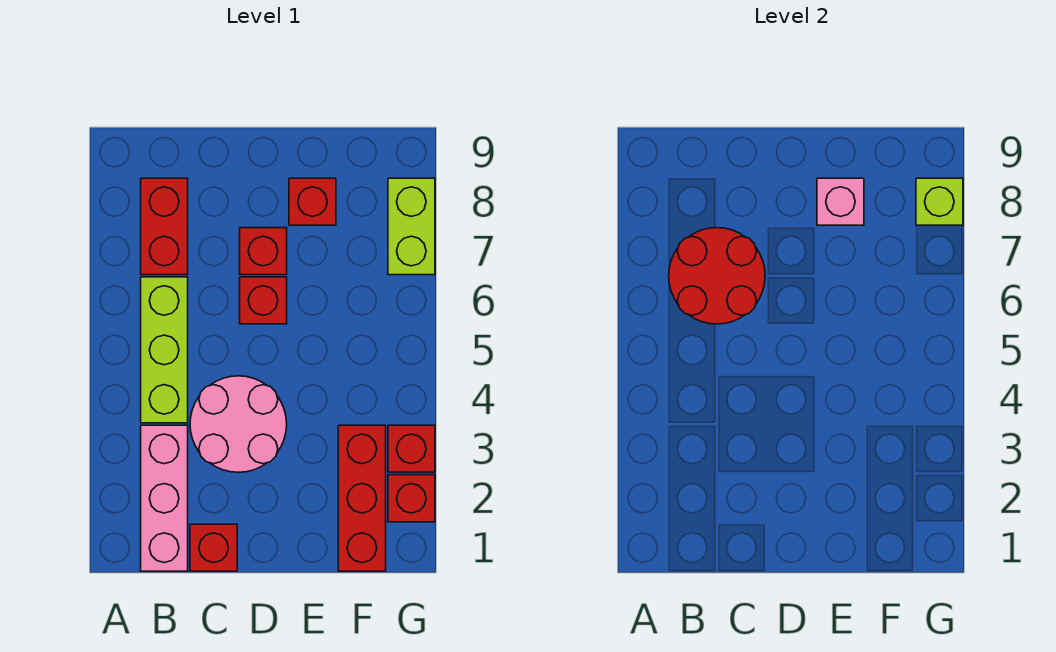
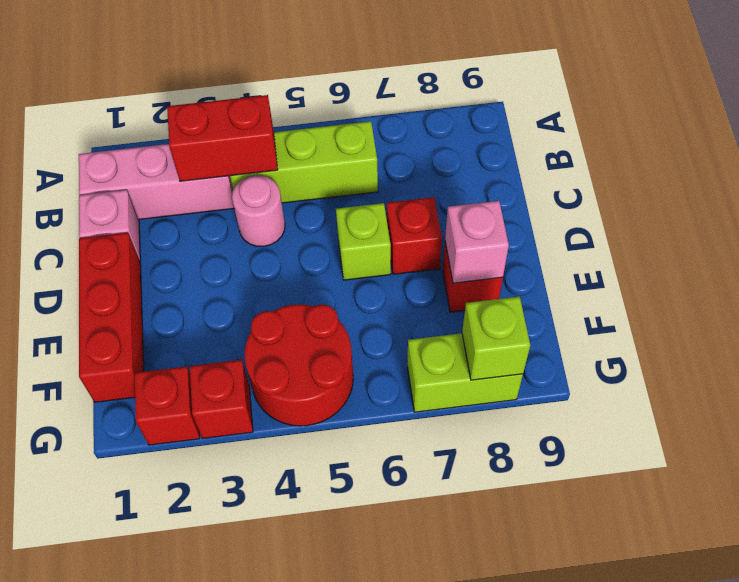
red round brick B6:C7 level 2 -> red round brick F4:G5 level 1
red brick B7:B8 level 1 -> red brick B3:B4 level 2
red brick C1 level 1 -> pink brick C1 level 1
pink round brick C3:D4 level 1 -> pink round brick C4 level 1
red brick D6 level 1 -> lime brick D6 level 1
red brick F1:F3 level 1 -> red brick D1:F1 level 1

